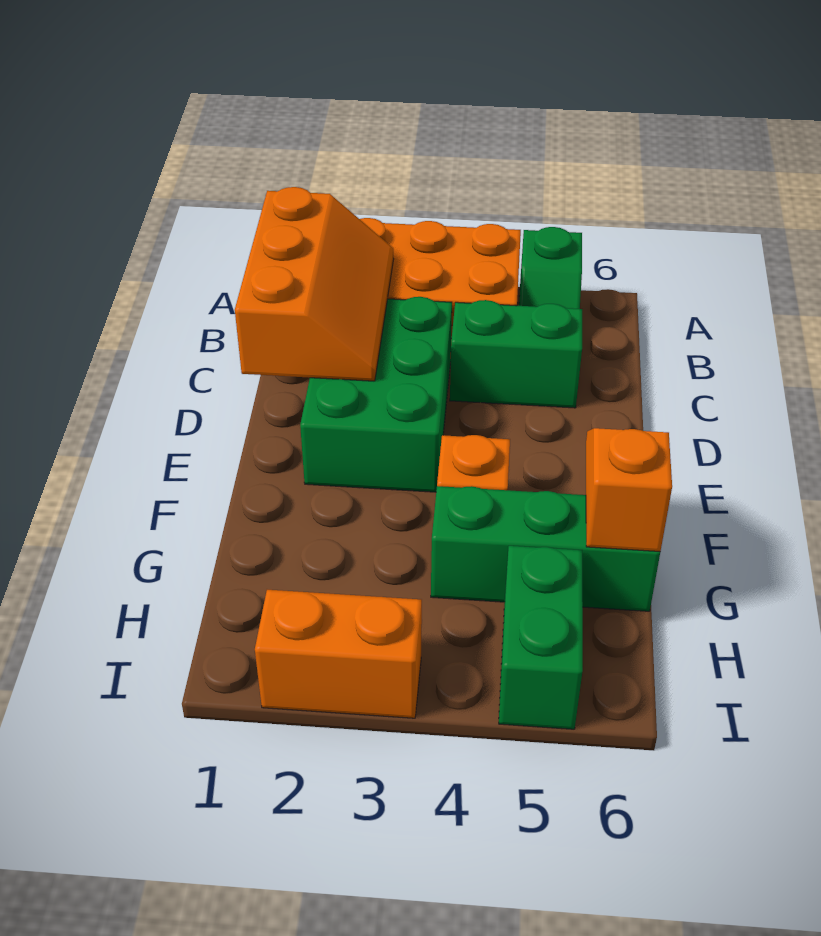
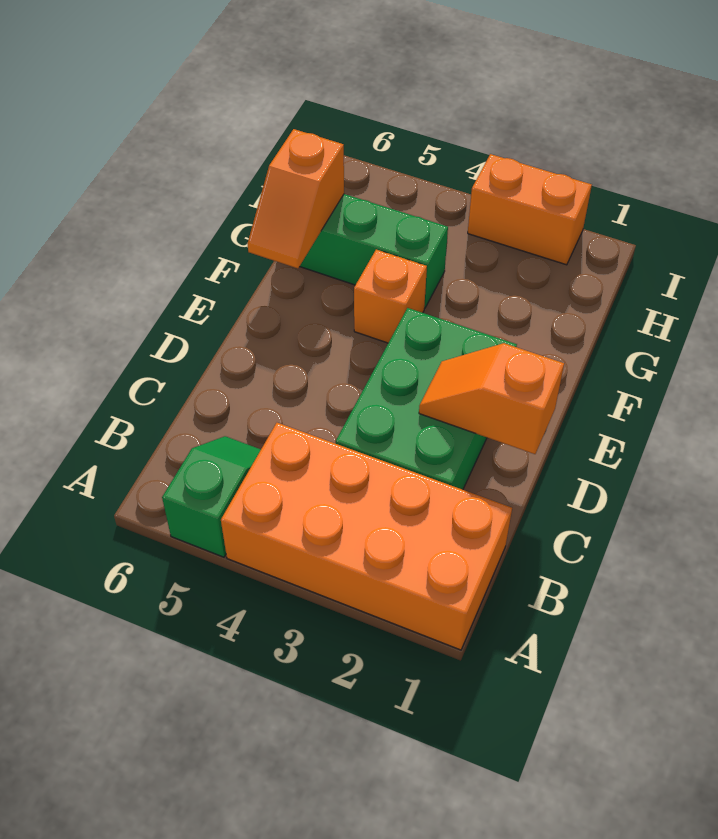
orange slope B1:D2 level 2 top 1 -> orange slope D1:D2 level 2 top 1
green brick C4:C5 level 1 -> none
green brick H5:I5 level 1 -> none

